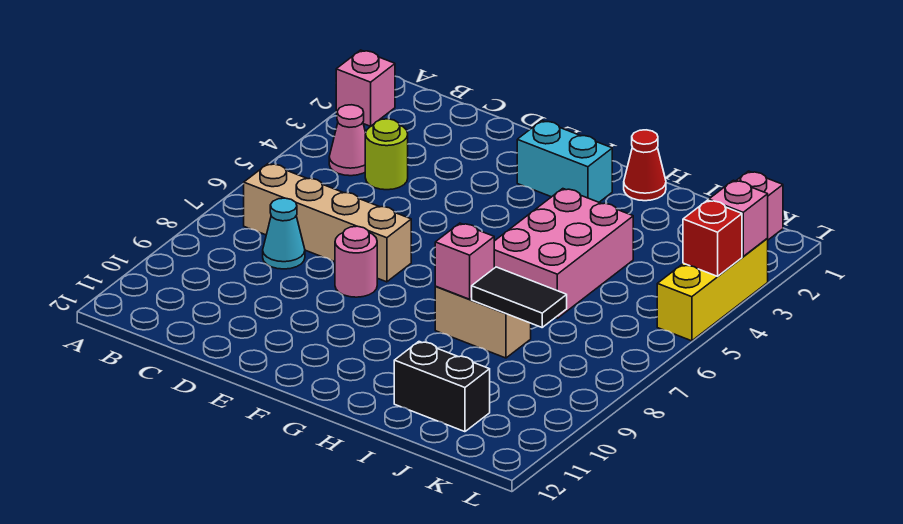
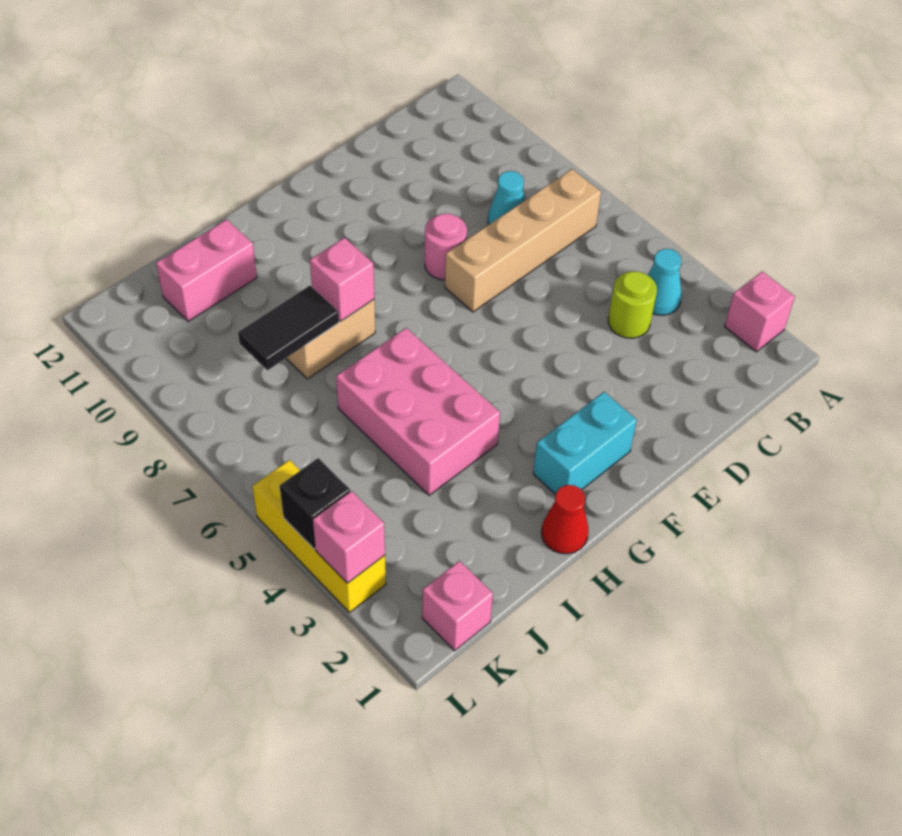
pink cone B4 level 1 -> cyan cone B4 level 1
black brick I11:J11 level 1 -> pink brick I11:J11 level 1
red brick L4 level 2 -> black brick L4 level 2

